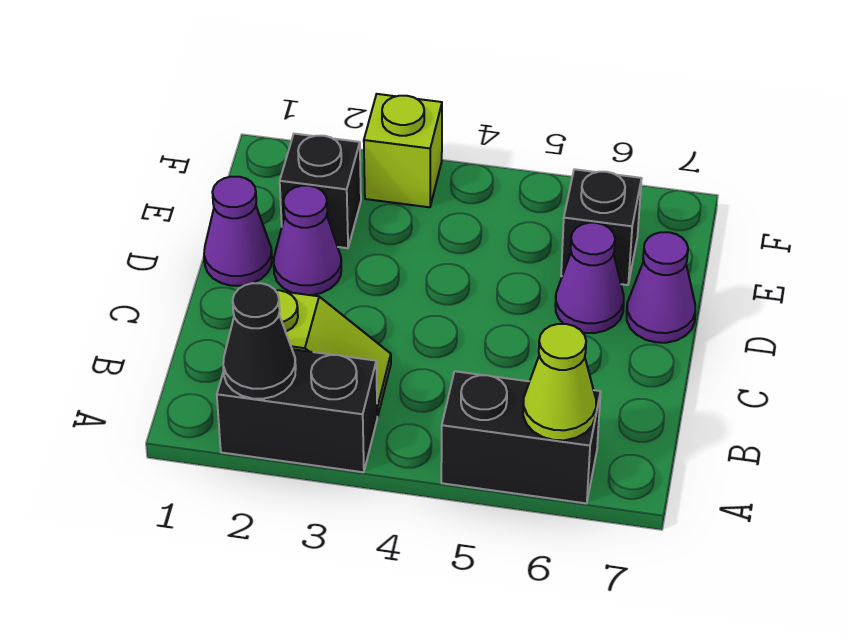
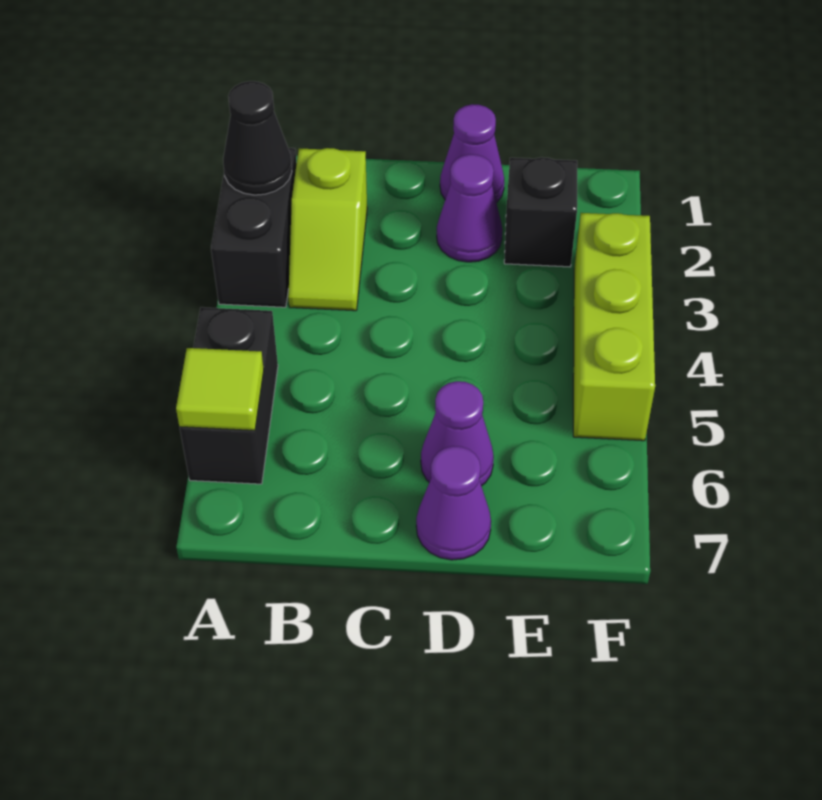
lime cone A6 level 2 -> lime tile A6 level 2
black brick E6 level 1 -> none
lime brick F3 level 1 -> lime brick F3:F5 level 1

